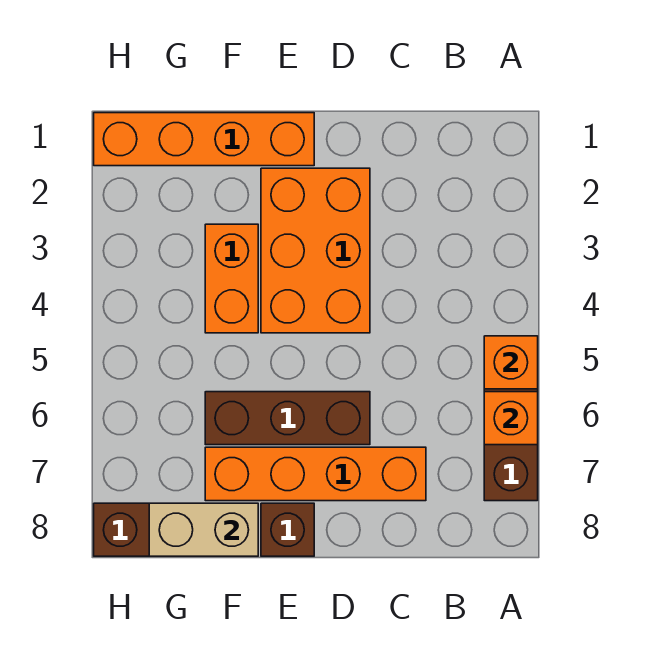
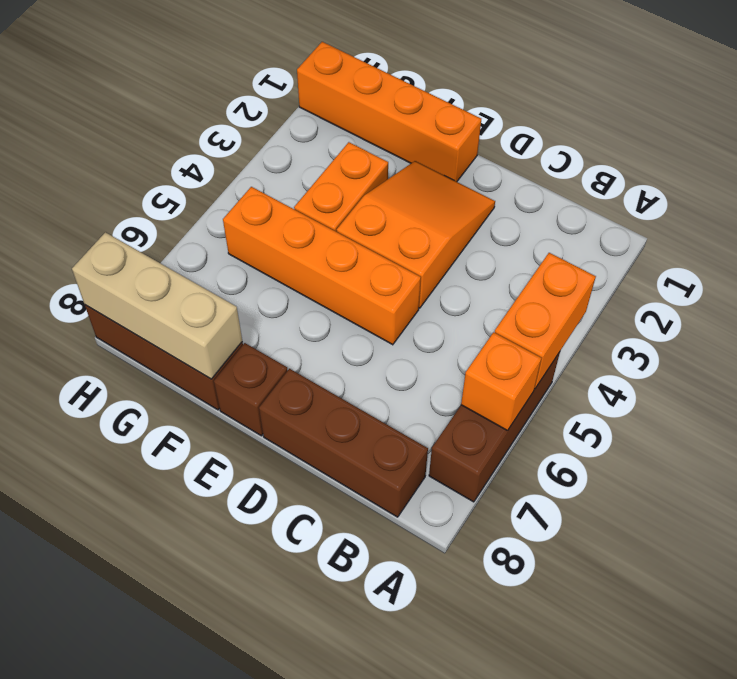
orange brick A5 level 2 -> orange brick A4:A5 level 2
orange brick C7:F7 level 1 -> orange brick D5:G5 level 1
orange brick D2:E4 level 1 -> orange slope D2:E4 level 1 top 4
brown brick D6:F6 level 1 -> brown brick B8:D8 level 1
tan brick F8:G8 level 2 -> tan brick F8:H8 level 2

